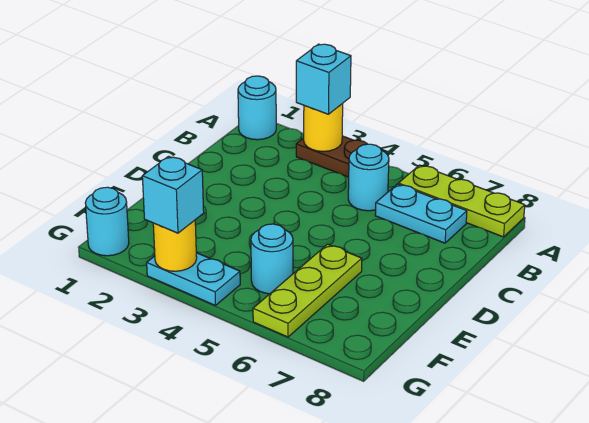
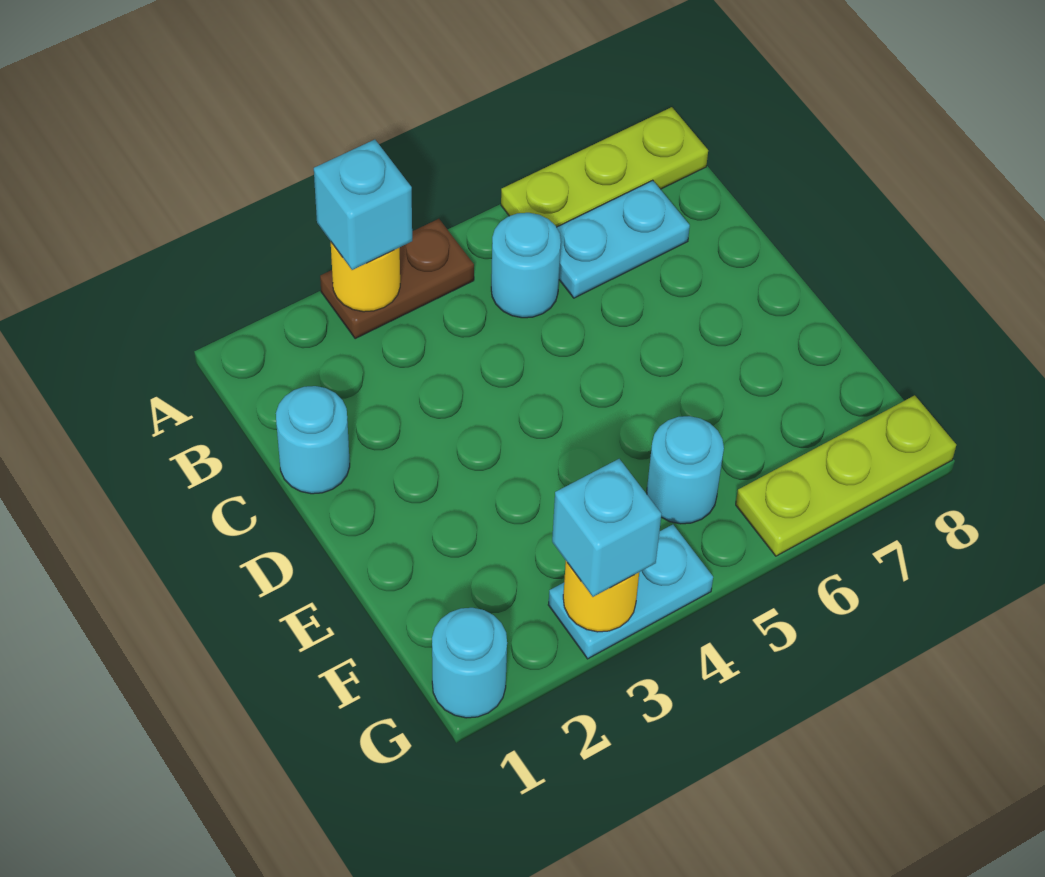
cyan round brick A1 level 1 -> cyan round brick C1 level 1
lime plate E6:G6 level 1 -> lime plate G6:G8 level 1

